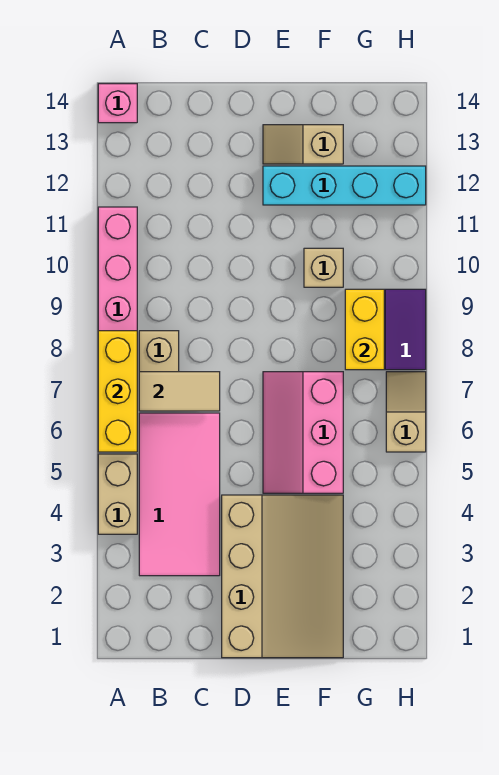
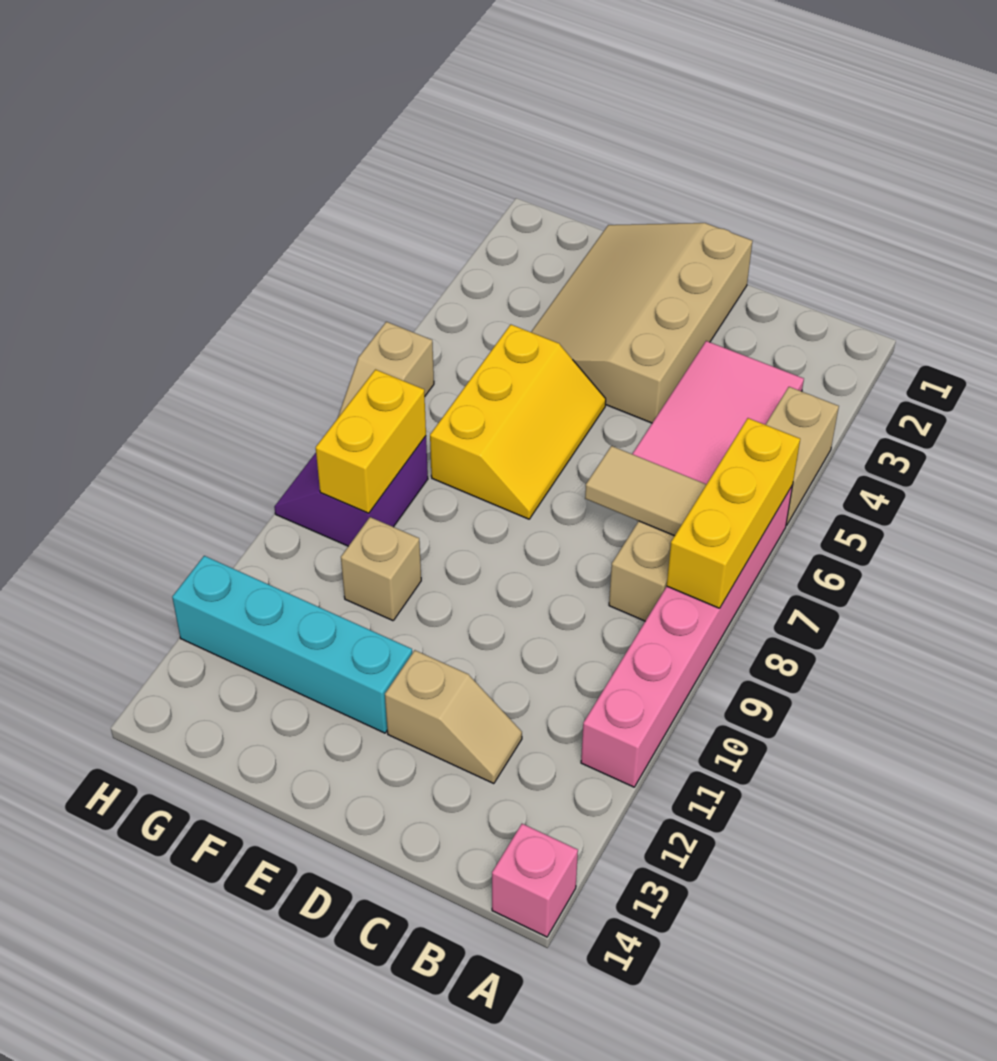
pink slope E5:F7 level 1 top F -> yellow slope E5:F7 level 1 top F
tan slope E13:F13 level 1 top F -> tan slope C12:D12 level 1 top D

